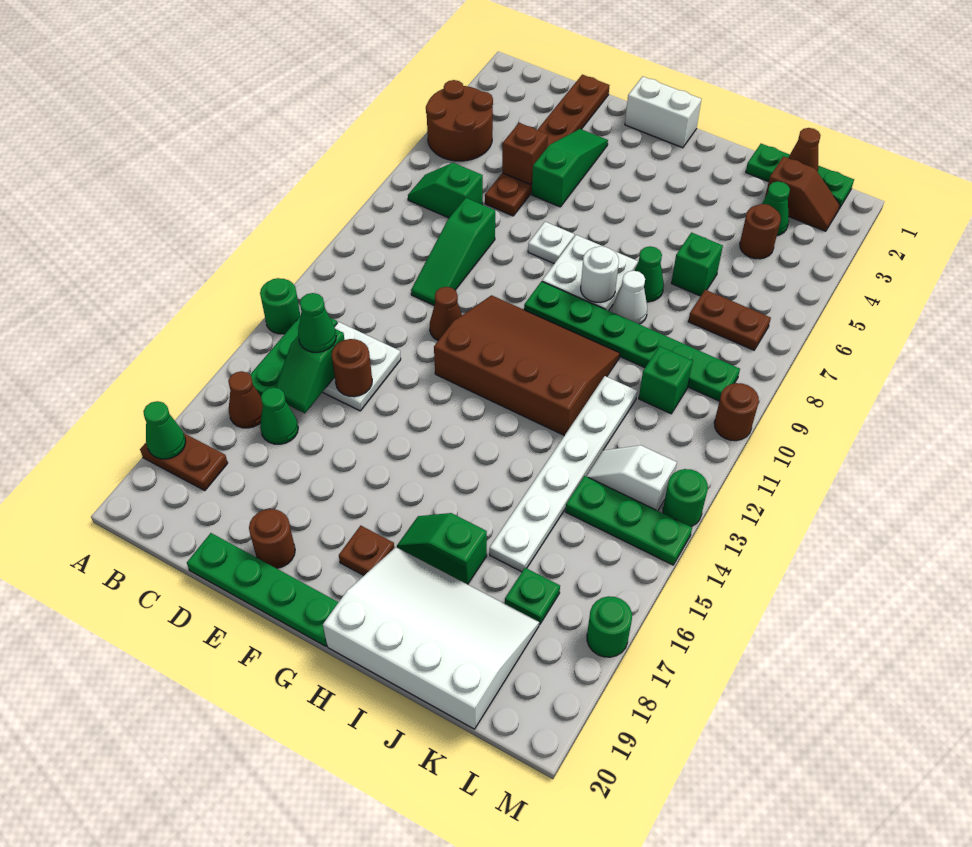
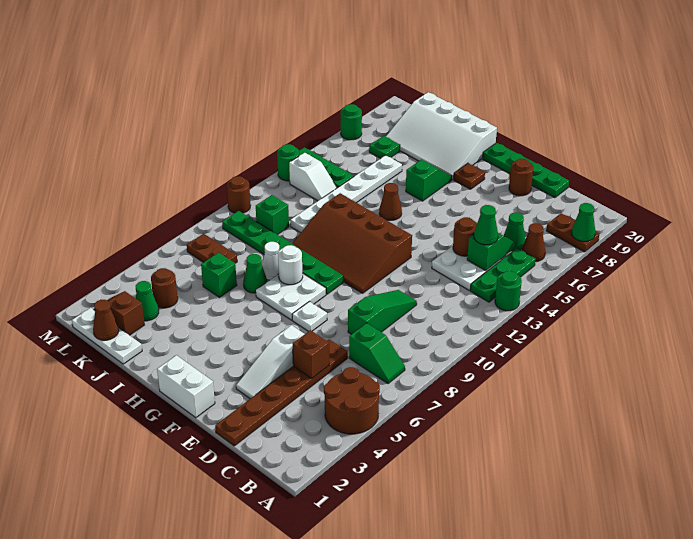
green slope E3:E5 level 1 top 5 -> white slope E3:E5 level 1 top 5
brown cone E11 level 1 -> brown cone H14 level 1
green slope H17:I17 level 1 top I -> green slope H16:H17 level 1 top 16
green plate J1:L1 level 1 -> white plate J1:L1 level 1

